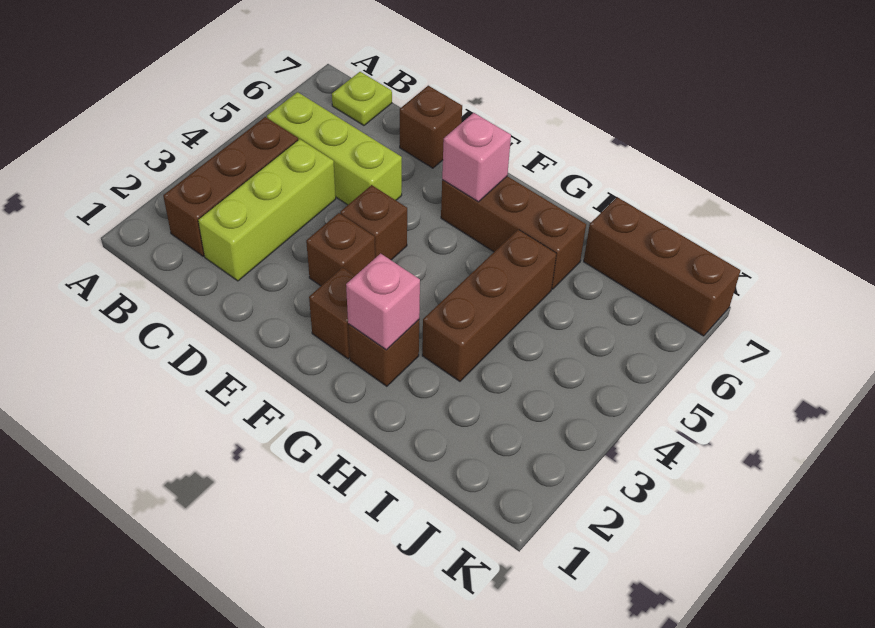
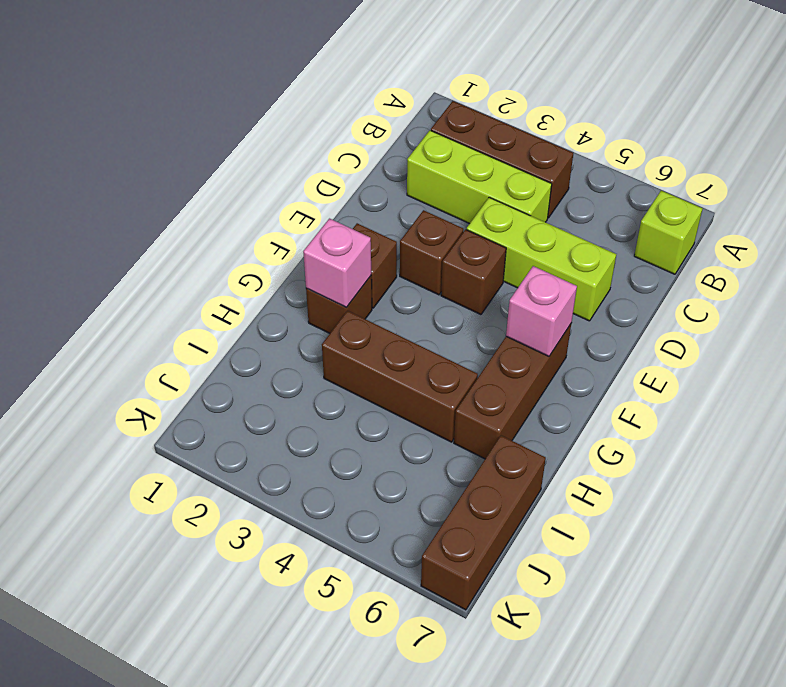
lime brick B5:D5 level 1 -> lime brick D4:D6 level 1
lime plate B7 level 1 -> lime brick B7 level 1
brown brick D7 level 1 -> none

